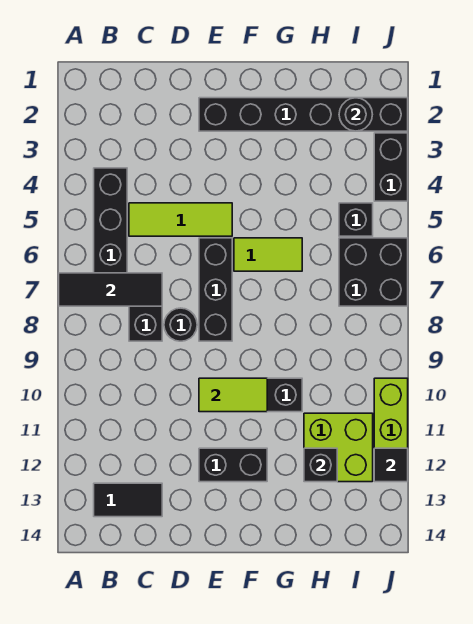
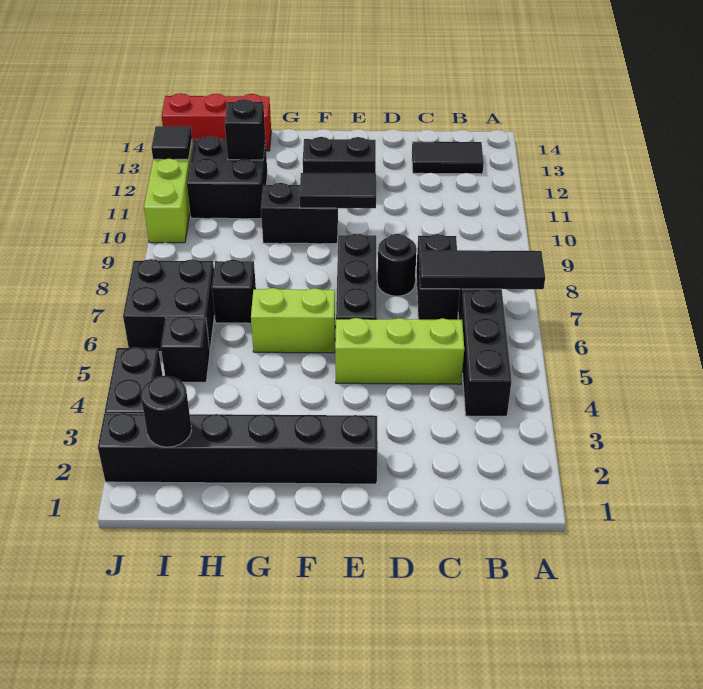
lime tile C5:E5 level 1 -> lime brick C5:E5 level 1
lime tile E10:F10 level 2 -> black tile E10:F10 level 2
lime tile F6:G6 level 1 -> lime brick F6:G6 level 1
none -> black brick H7 level 1
lime brick H11:I12 level 1 -> black brick H11:I12 level 1
none -> red brick H14:J14 level 1

